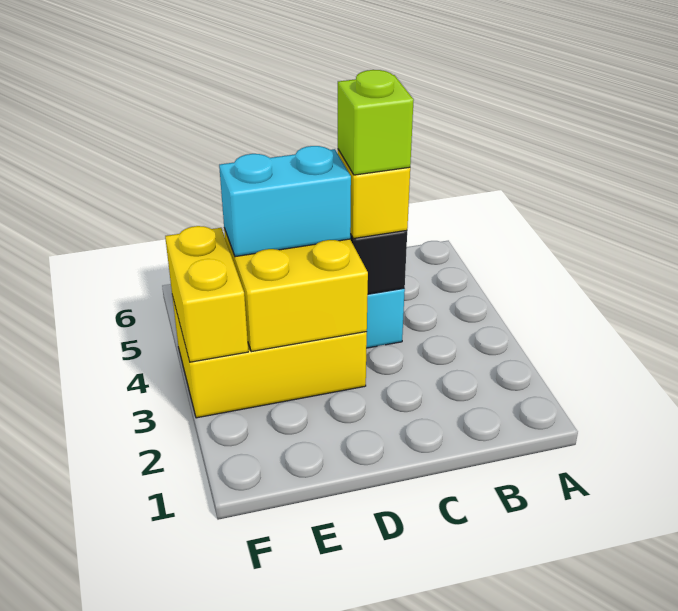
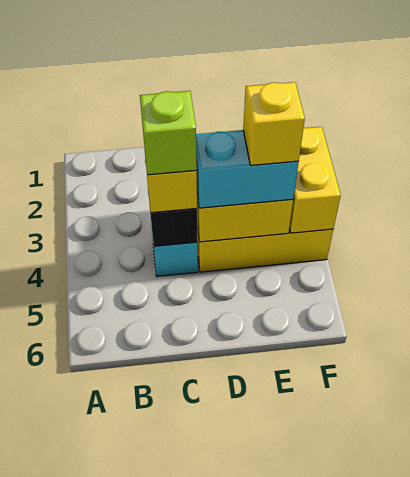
none -> yellow brick E4 level 4

